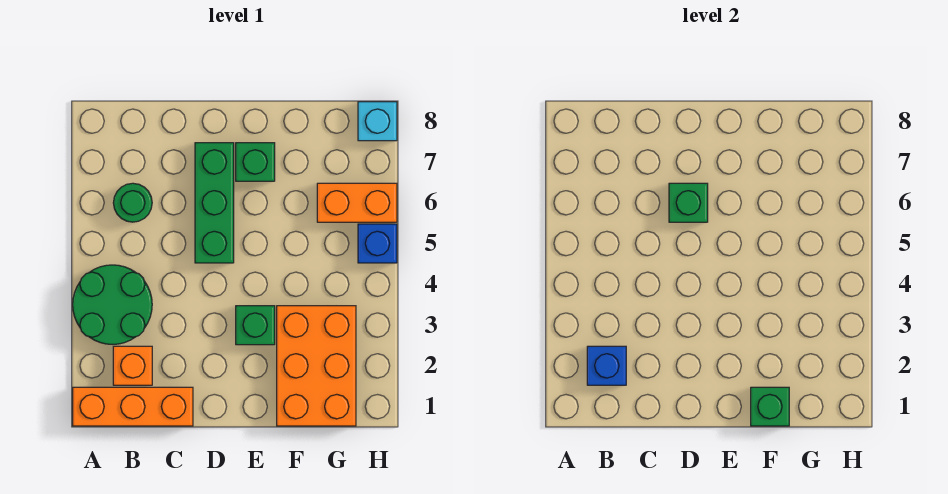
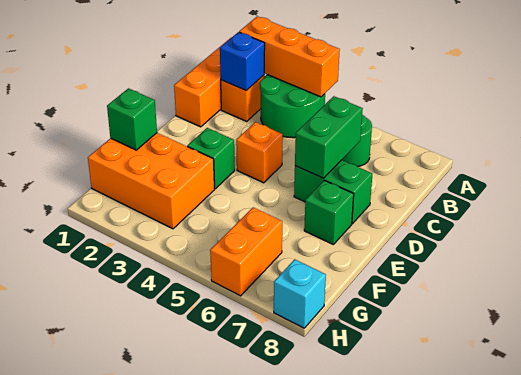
none -> orange brick A2:A4 level 2
none -> orange brick D4 level 1
green brick D5:D7 level 1 -> green brick D6:D7 level 1
green brick D6 level 2 -> green brick C6:D6 level 2
blue brick H5 level 1 -> none

